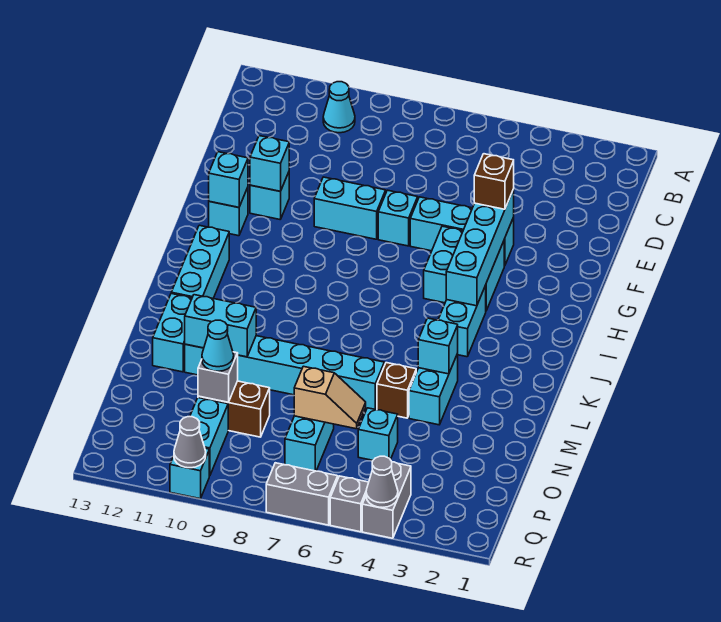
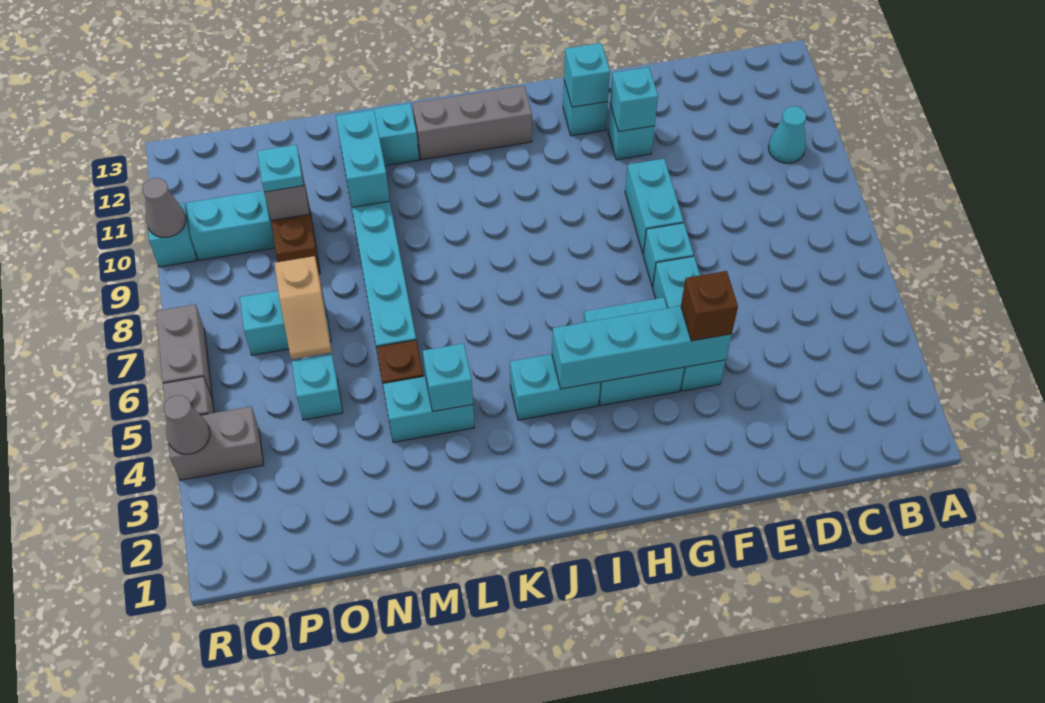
cyan brick I12:K12 level 1 -> grey brick I12:K12 level 1
cyan cone O10 level 3 -> cyan plate O10 level 3

